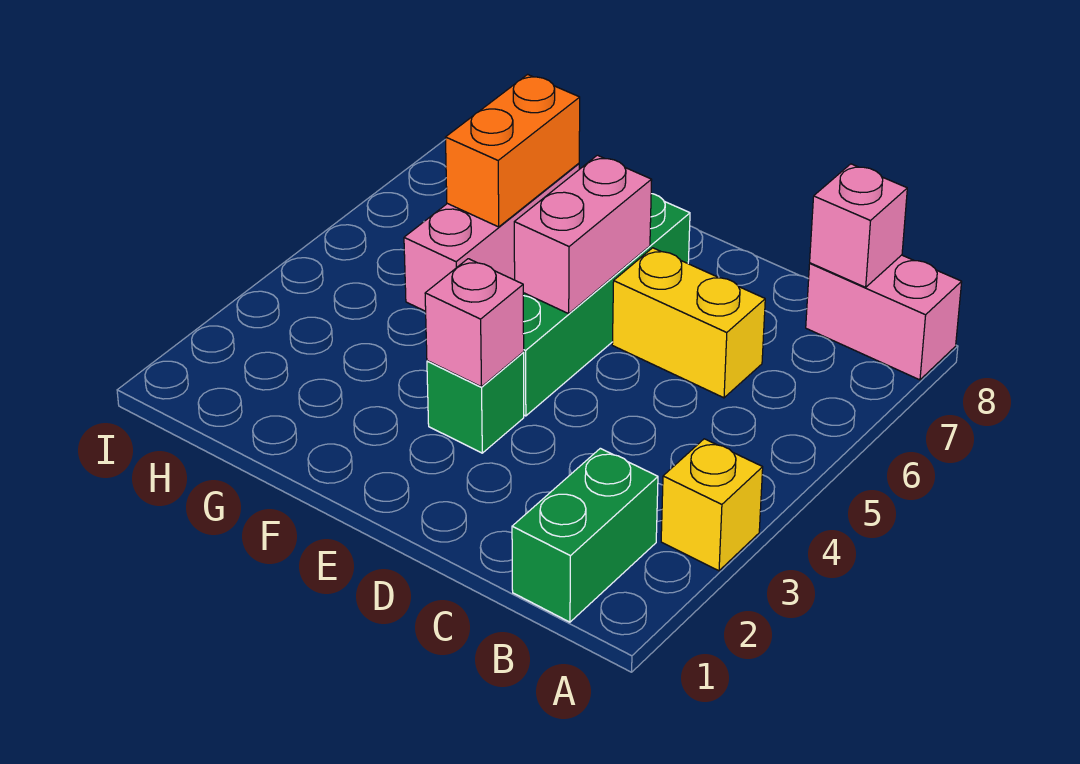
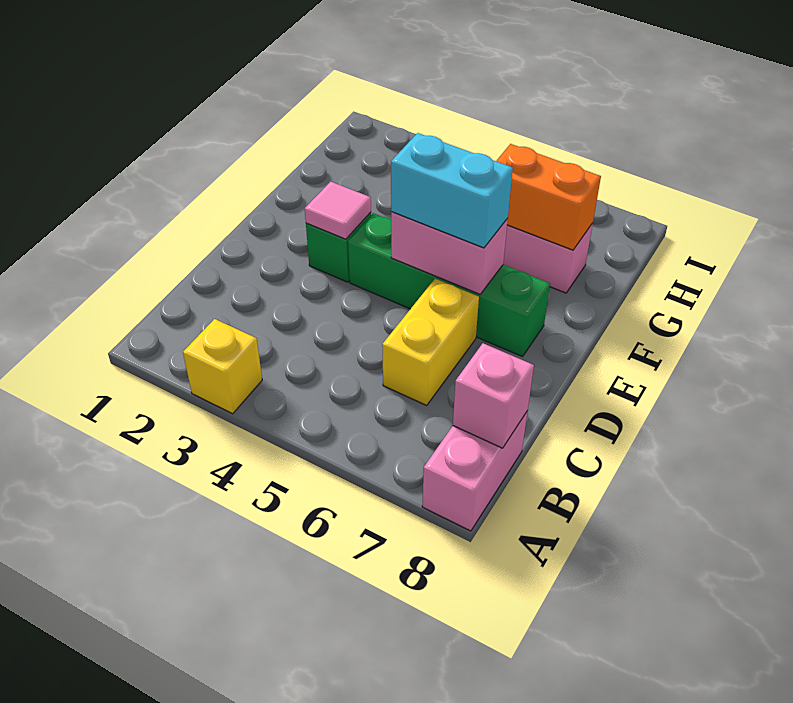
green brick B1:B2 level 1 -> none
pink brick E3 level 2 -> pink tile E3 level 2
none -> cyan brick E5:E6 level 3

